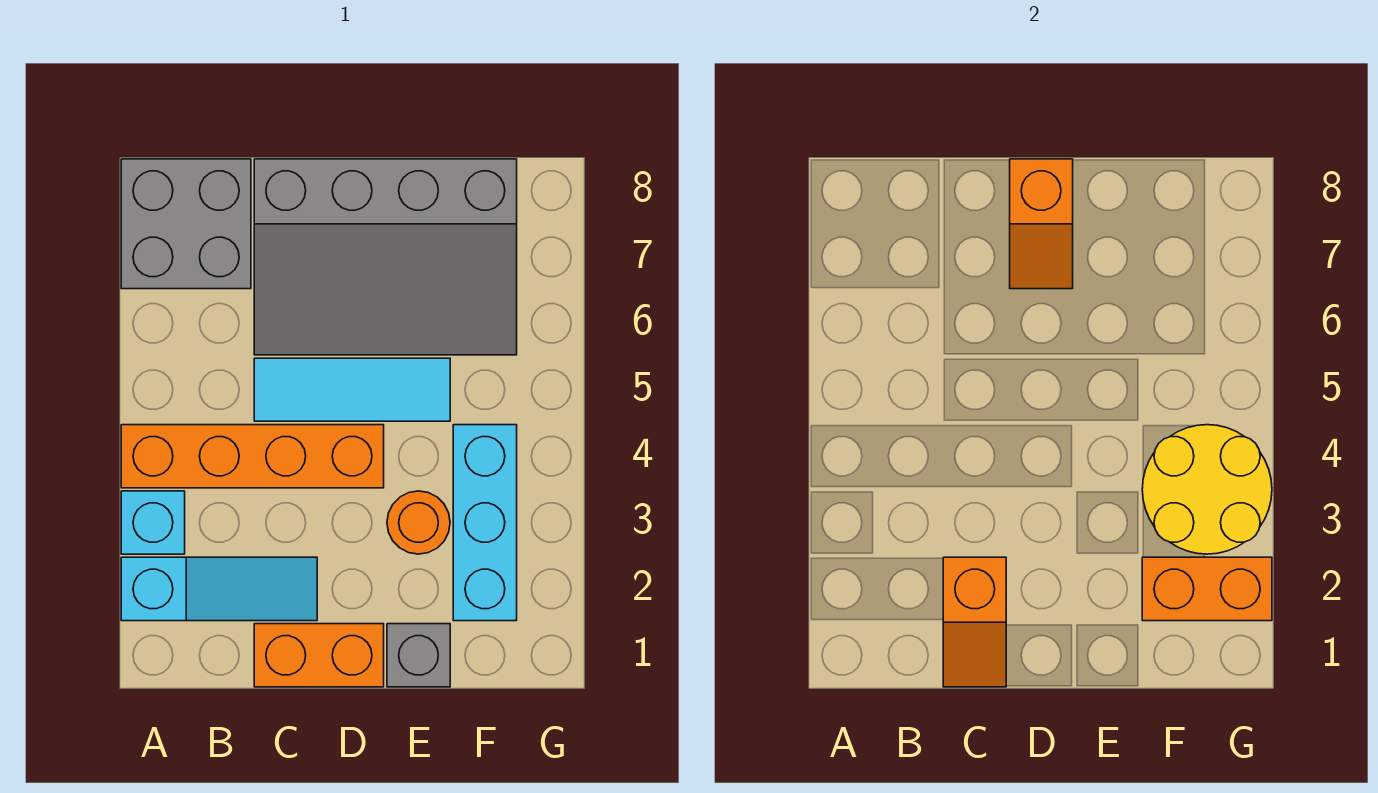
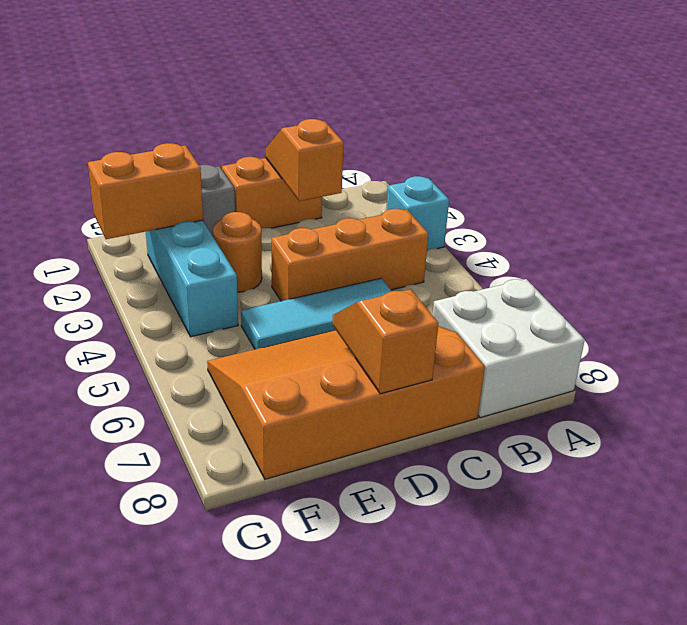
cyan slope A2:C2 level 1 top A -> none
orange brick A4:D4 level 1 -> orange brick B4:D4 level 1
grey brick A7:B8 level 1 -> white brick A7:B8 level 1
grey slope C6:F8 level 1 top 8 -> orange slope C6:F8 level 1 top 8
yellow round brick F3:G4 level 2 -> none

